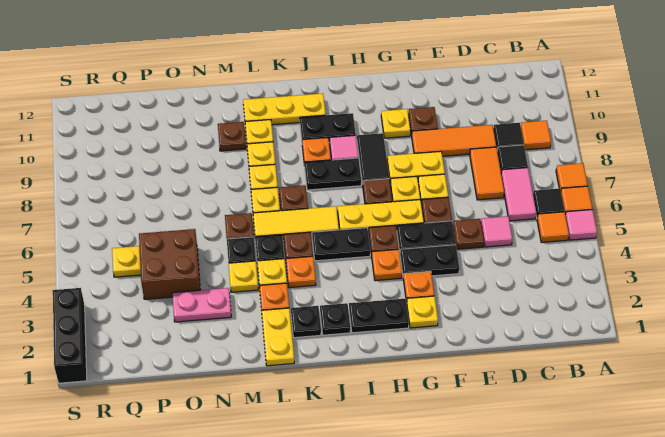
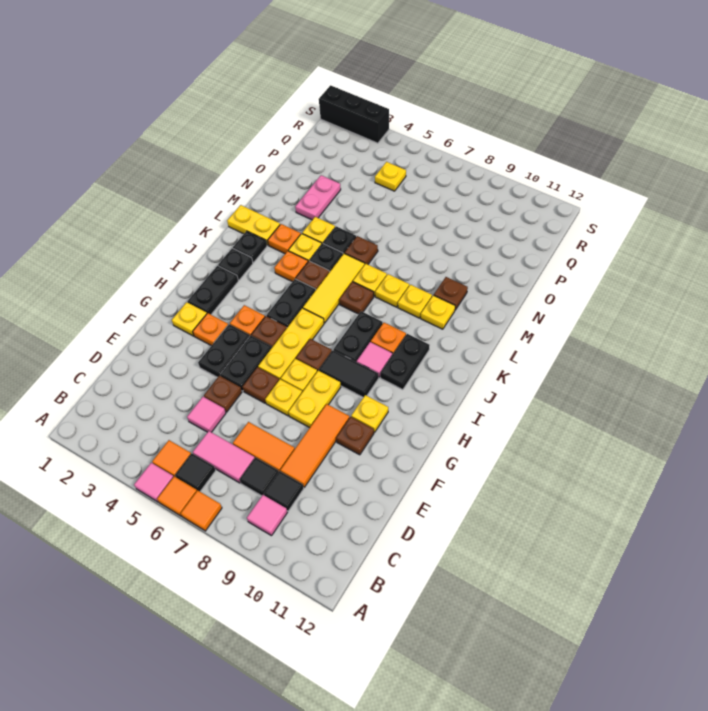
orange tile B9 level 1 -> pink tile B9 level 1
yellow plate J11:L11 level 1 -> none
brown brick O4:P5 level 1 -> none

